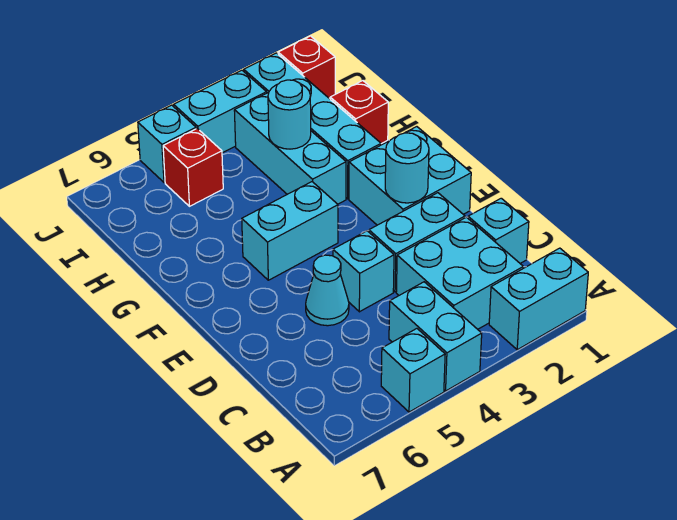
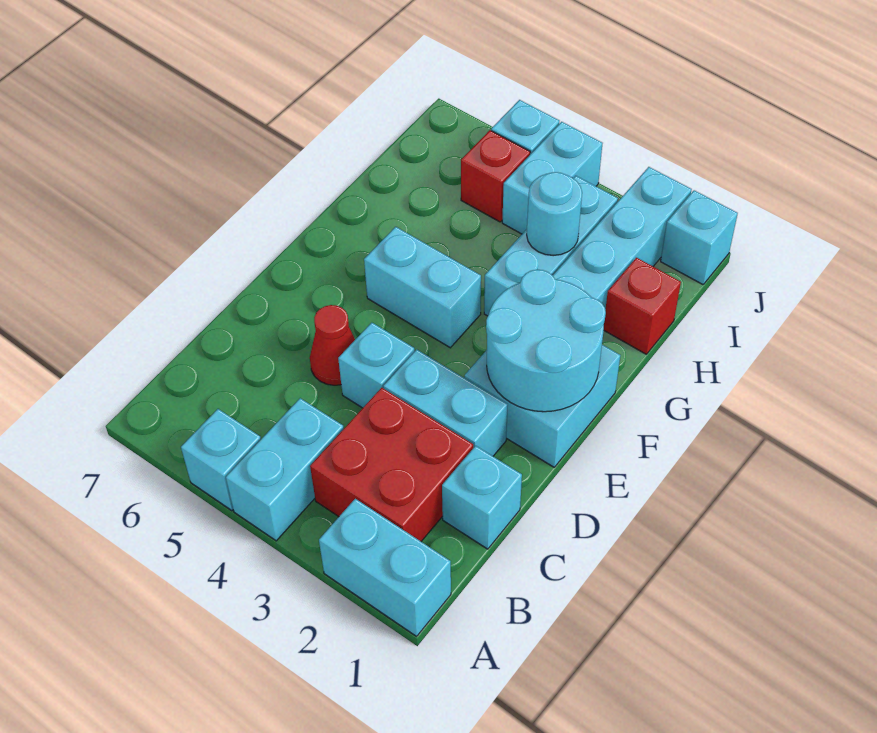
cyan brick B2:C3 level 1 -> red brick B2:C3 level 1
cyan cone D5 level 1 -> red cone D5 level 1
cyan round brick E2 level 2 -> cyan round brick E1:F2 level 2
red brick J1 level 1 -> cyan brick J1 level 1
cyan brick J3:J4 level 1 -> cyan brick I4:J4 level 1

